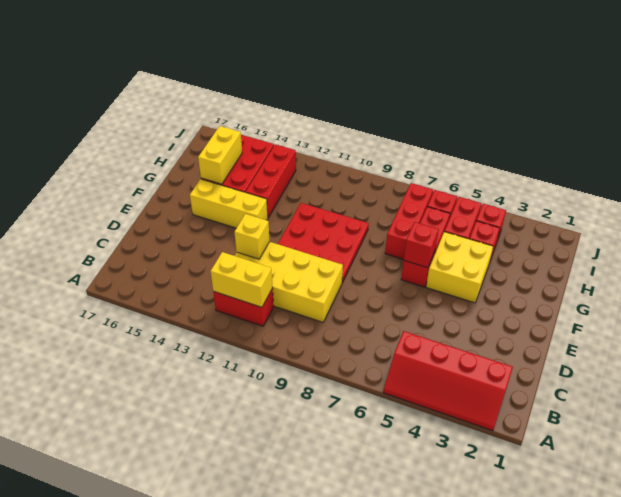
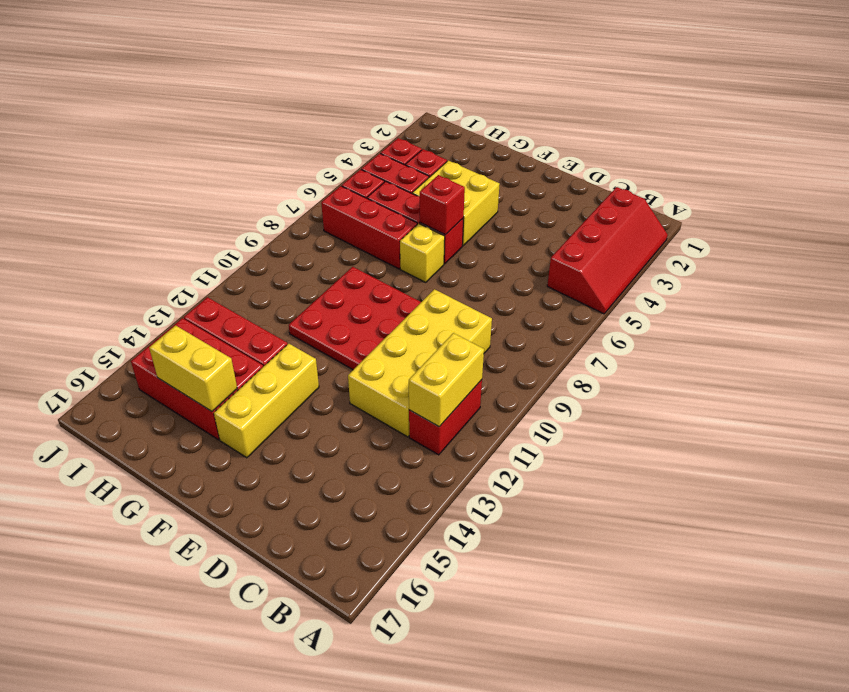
yellow brick D12 level 2 -> yellow brick F7 level 1

